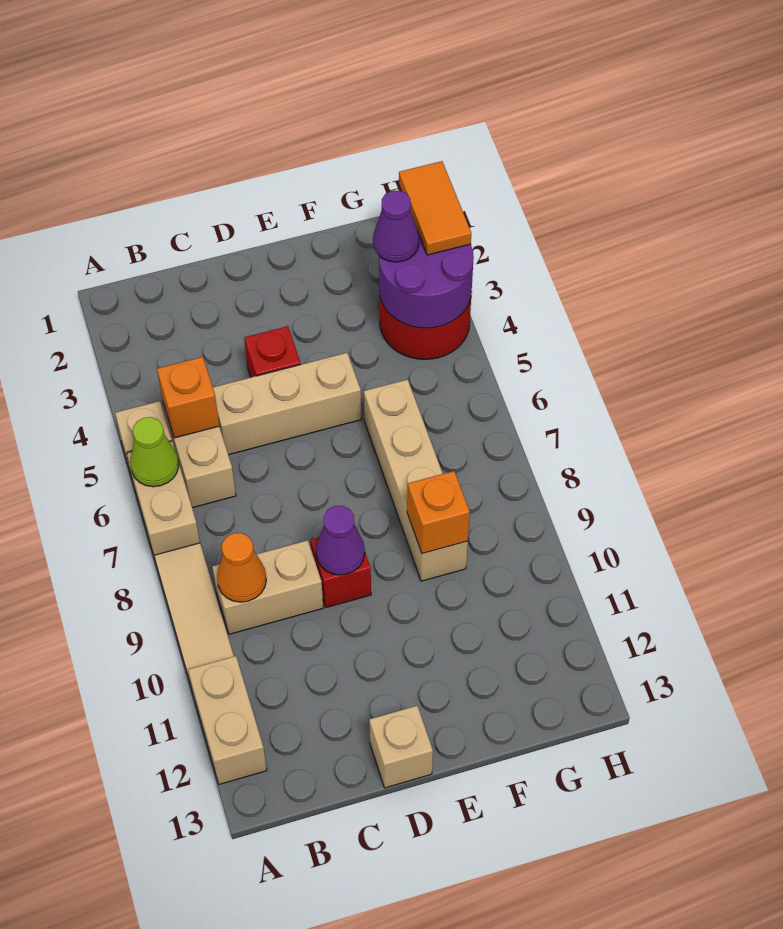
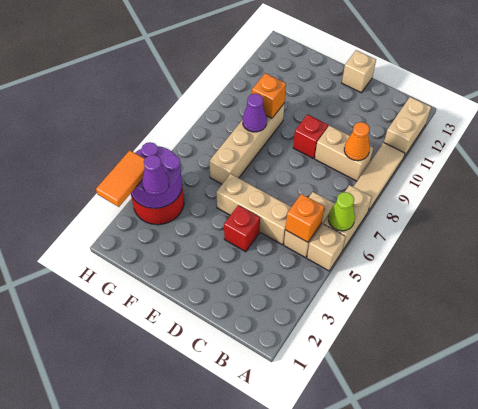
purple cone D9 level 2 -> purple cone F8 level 2

